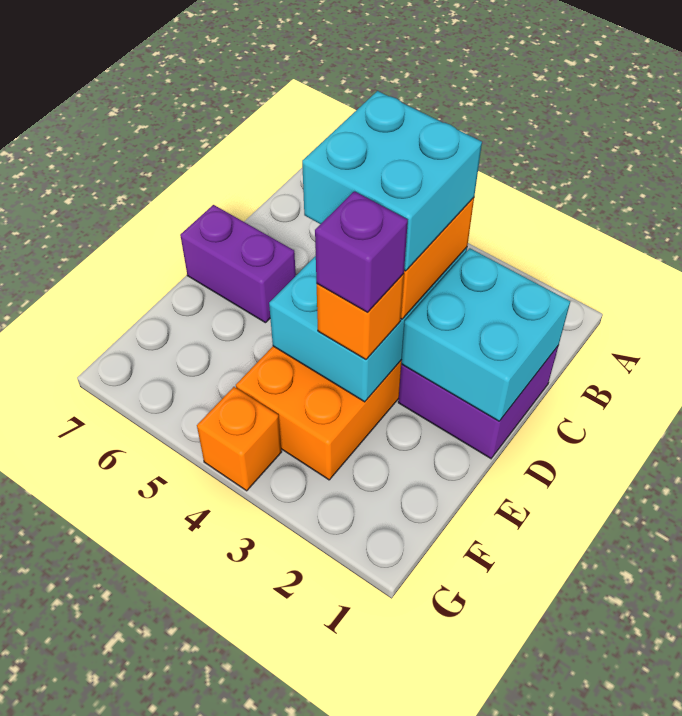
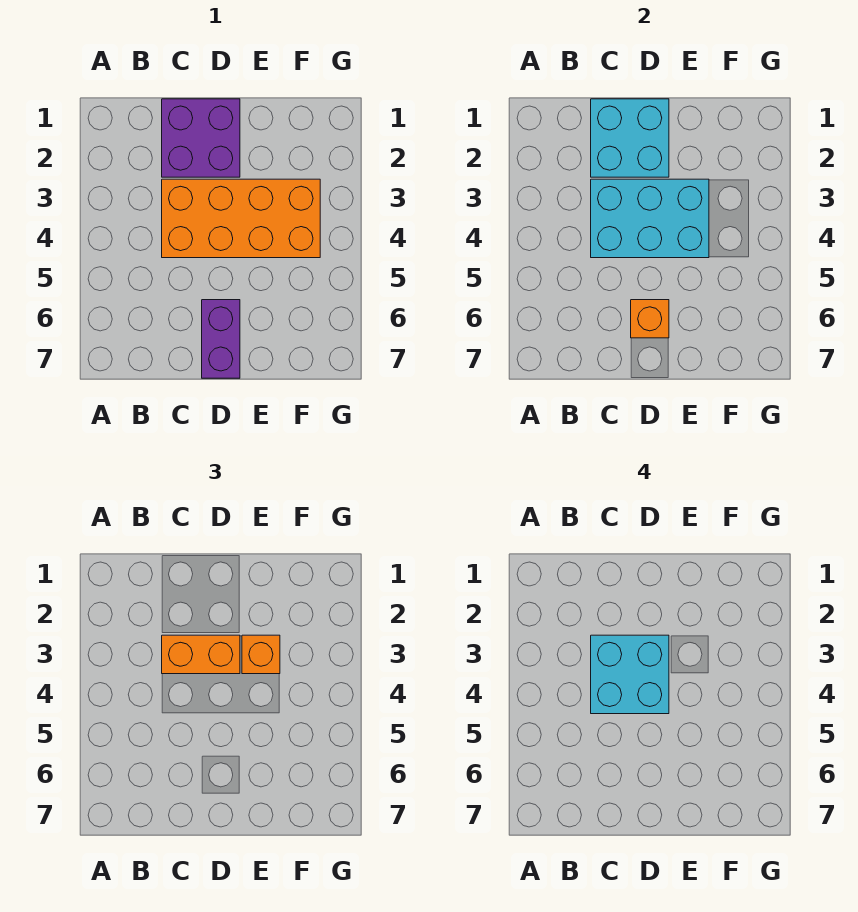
purple brick E3 level 4 -> none
orange brick G4 level 1 -> orange brick D6 level 2

